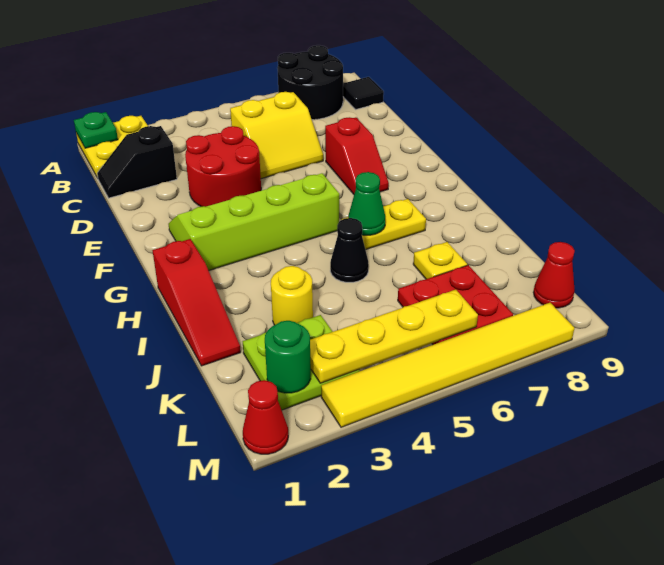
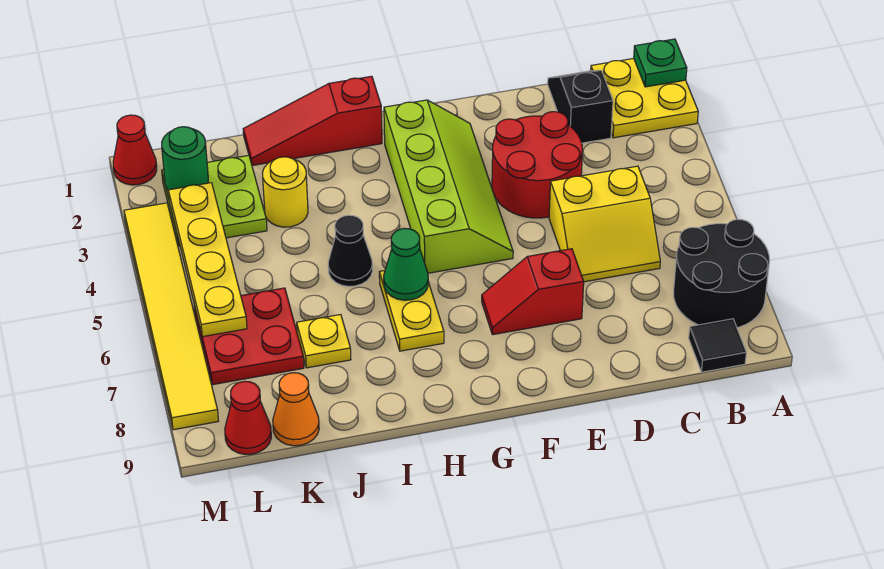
yellow slope C5:D6 level 1 top C -> yellow slope C5:D6 level 1 top 5
none -> orange cone K9 level 1

